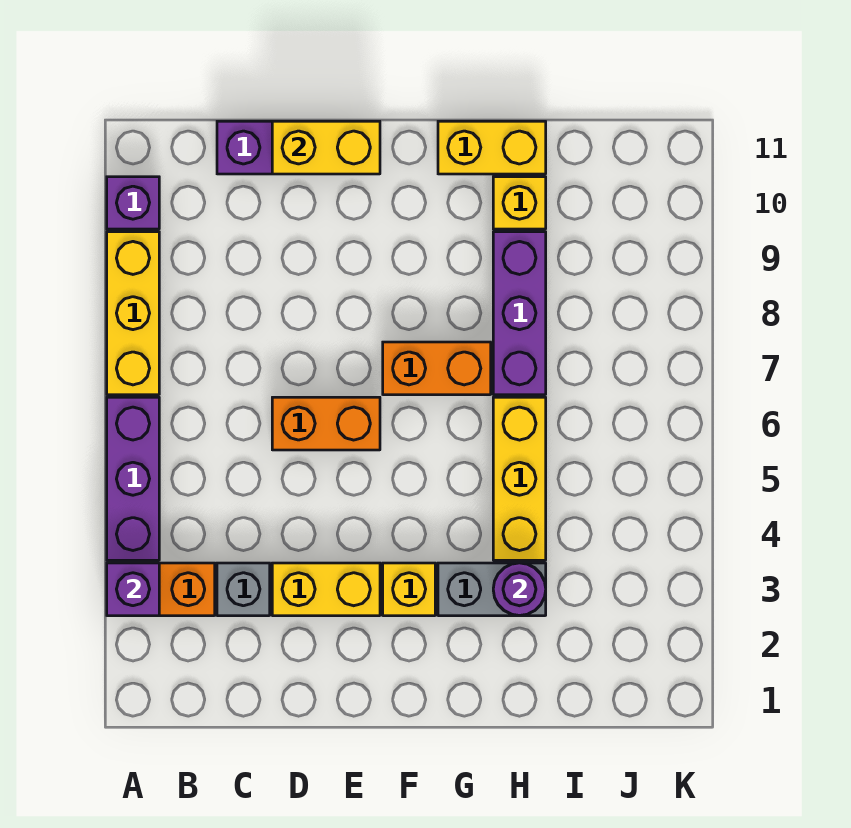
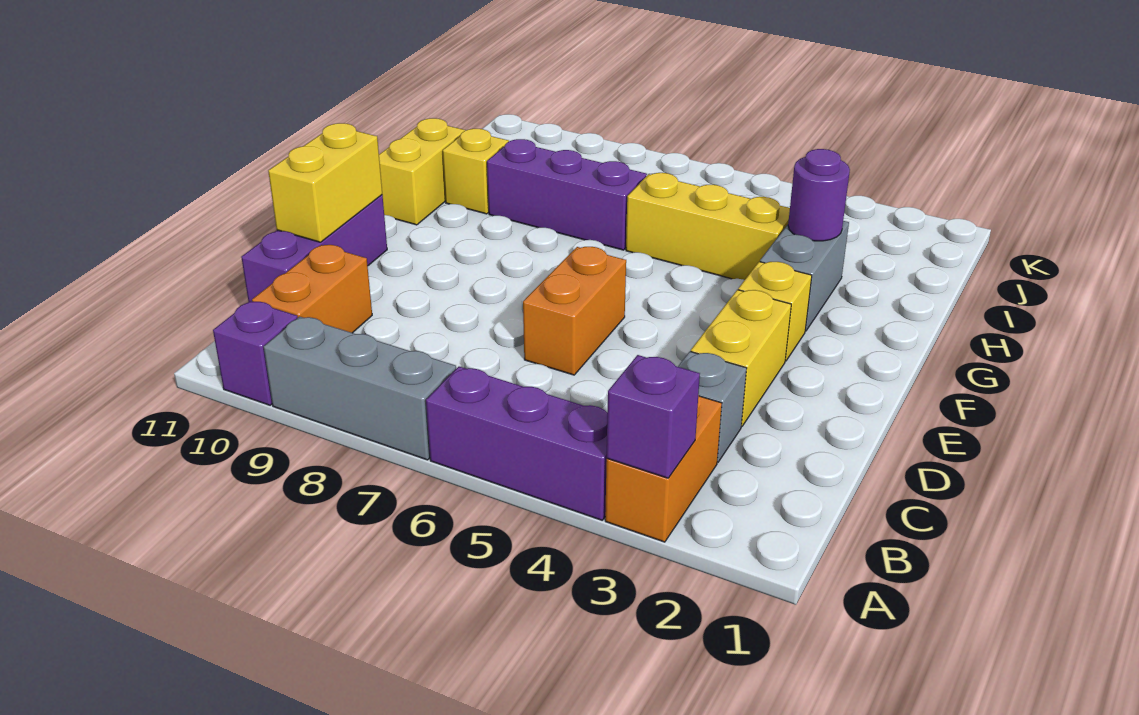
yellow brick A7:A9 level 1 -> grey brick A7:A9 level 1
orange brick F7:G7 level 1 -> orange brick B10:C10 level 1

